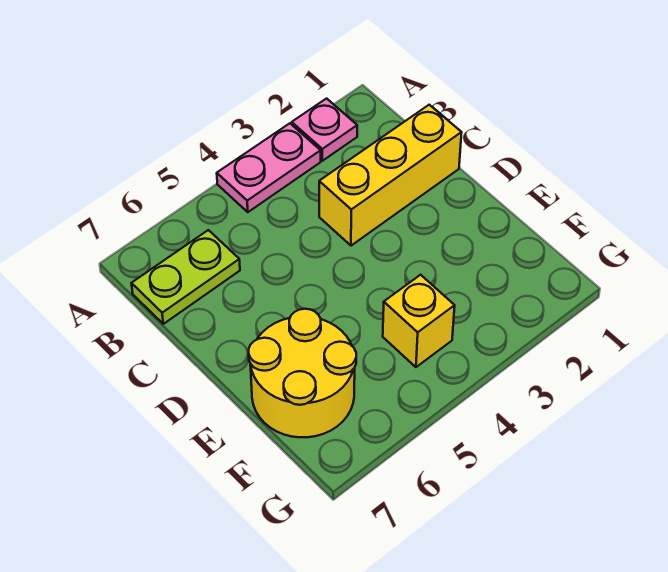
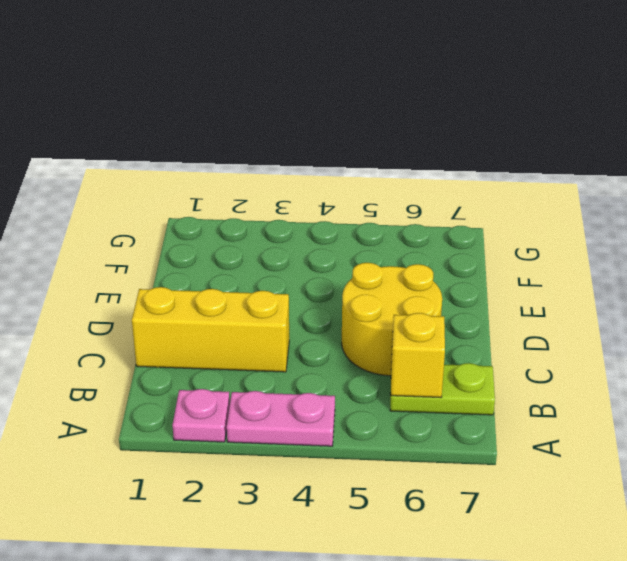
yellow round brick E6:F7 level 1 -> yellow round brick C5:D6 level 1
yellow brick F4 level 1 -> yellow brick B6 level 2

